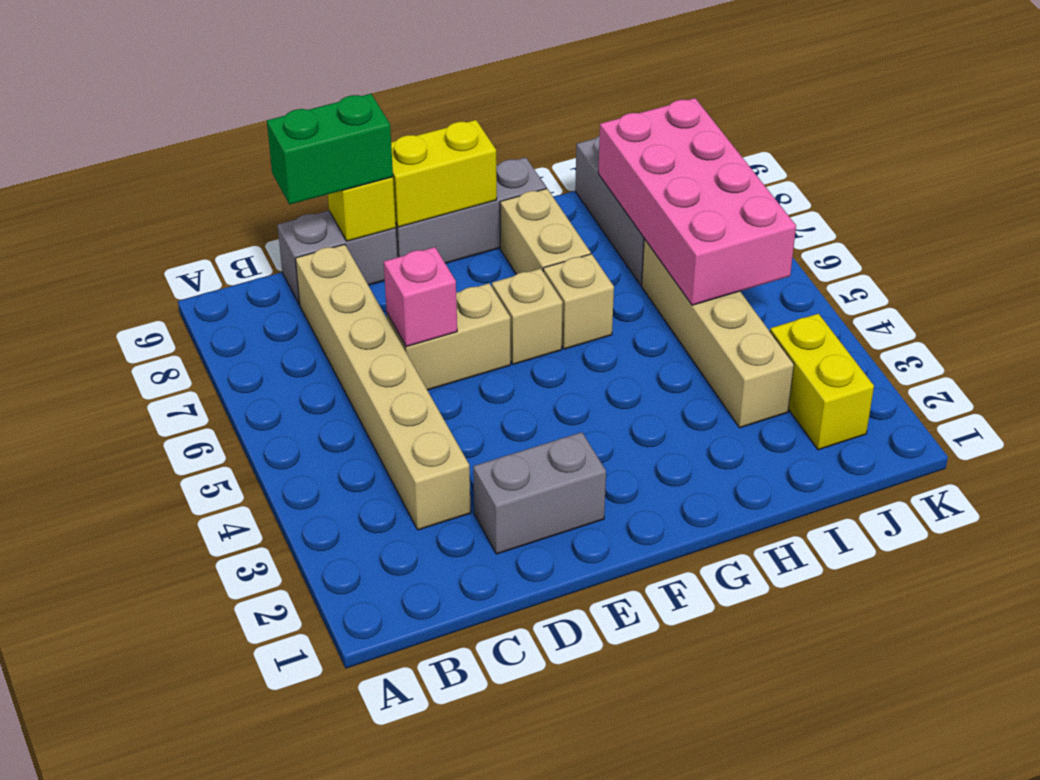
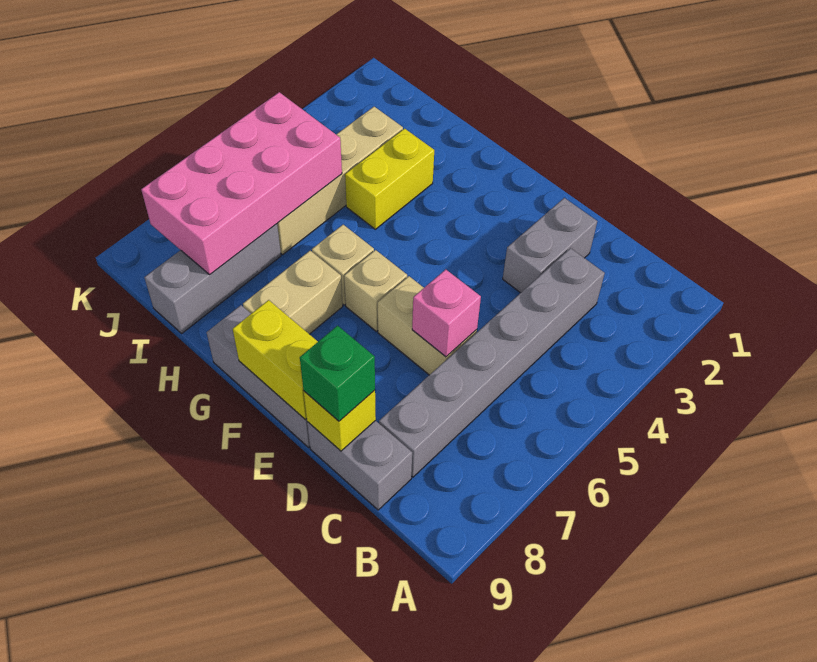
tan brick C3:C8 level 1 -> grey brick C3:C8 level 1
green brick C9:D9 level 3 -> green brick D9 level 3
grey brick D2:E2 level 1 -> grey brick D2:D3 level 1
yellow brick J2:J3 level 1 -> yellow brick H3:H4 level 1

